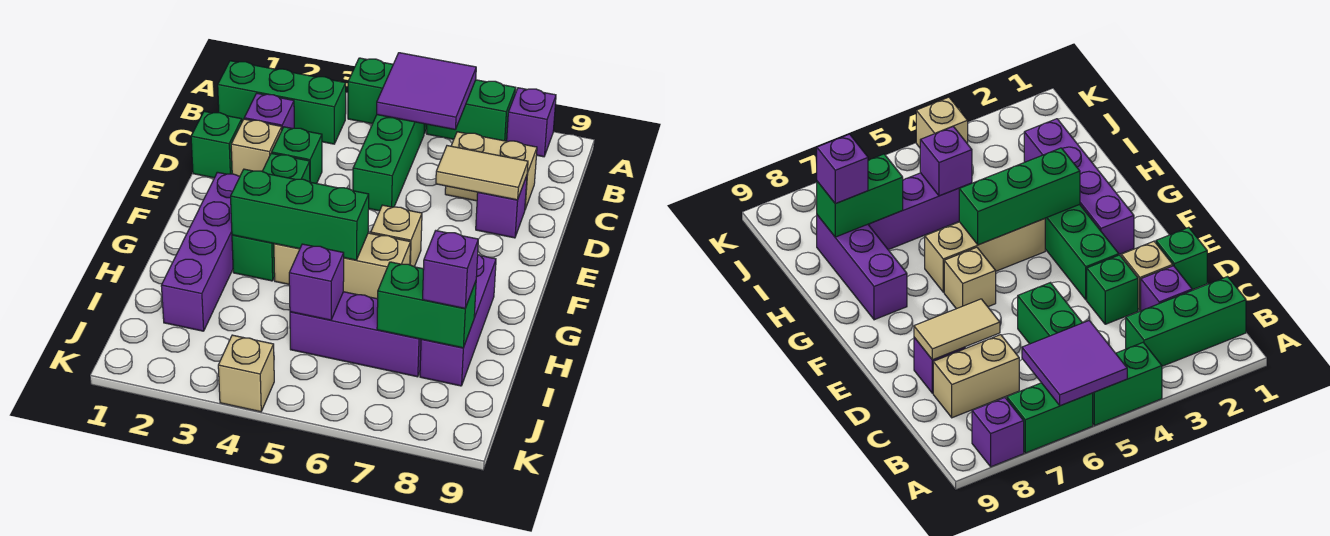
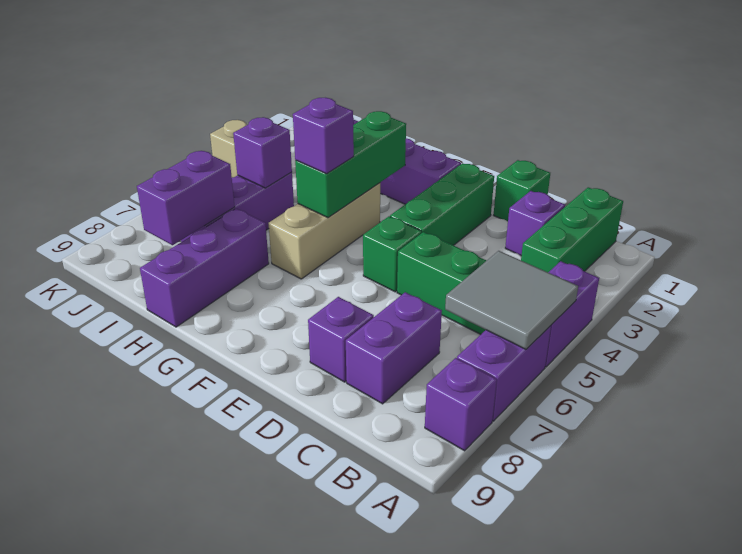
green brick A4:A5 level 1 -> purple brick A4:A5 level 1
purple tile A5:B6 level 2 -> grey tile A5:B6 level 2
green brick A6:A7 level 1 -> purple brick A6:A7 level 1
tan brick C7:C8 level 1 -> purple brick C7:C8 level 1
tan brick D2 level 1 -> none
green brick D3 level 1 -> green brick E5 level 1
tan tile D7:D8 level 2 -> none
green brick E3:G3 level 1 -> green brick E2:E4 level 1
tan brick F6 level 1 -> none
purple brick G8:I8 level 1 -> purple brick H7:H9 level 1
green brick I7:I8 level 2 -> purple brick I7:I8 level 2
purple brick I8 level 3 -> purple brick G5 level 3

